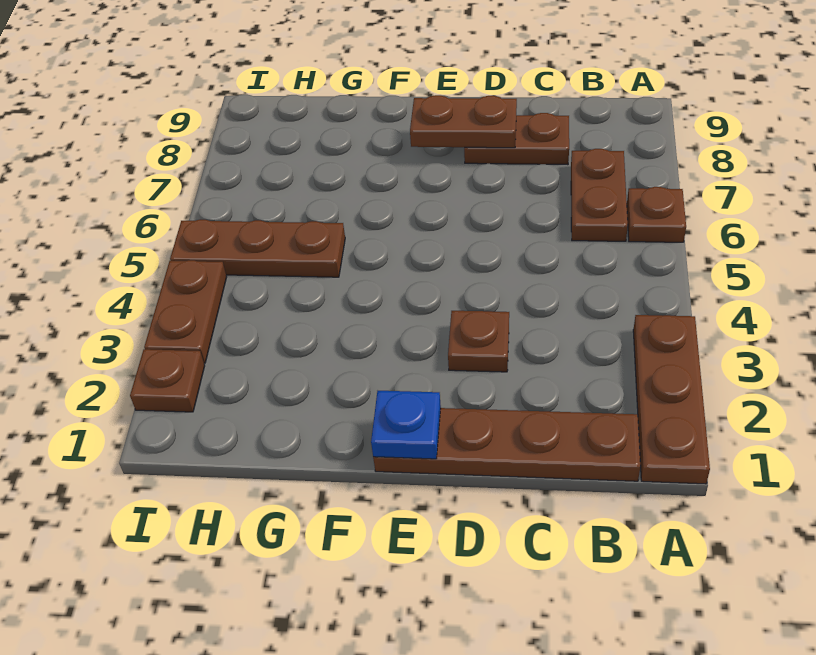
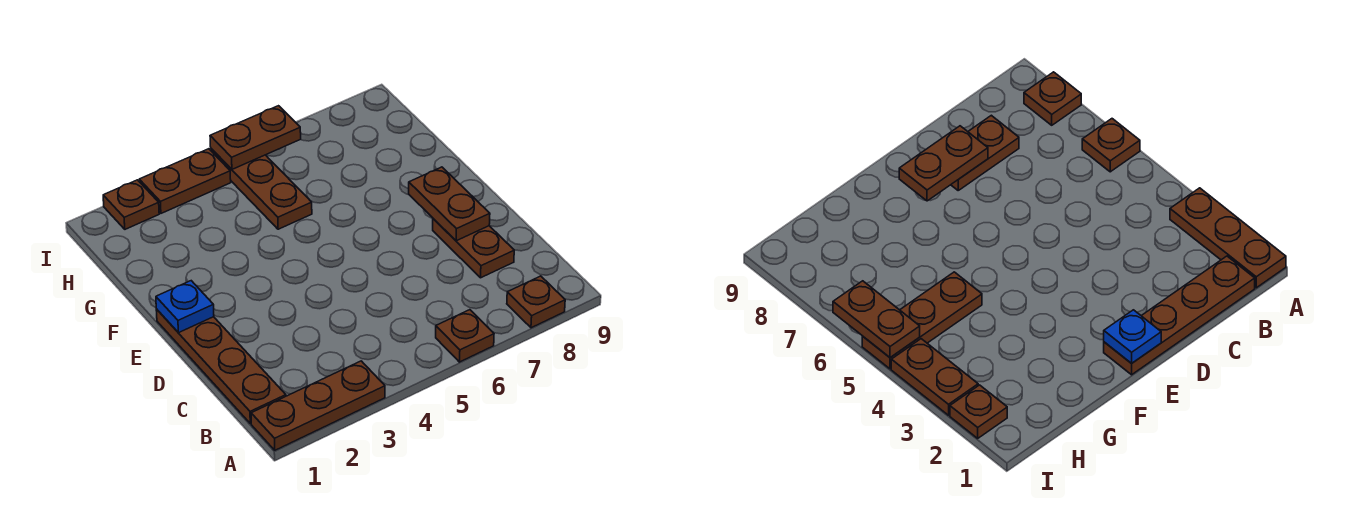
brown plate B6:B7 level 1 -> brown plate I5:I6 level 2
brown plate D3 level 1 -> brown plate A8 level 1

